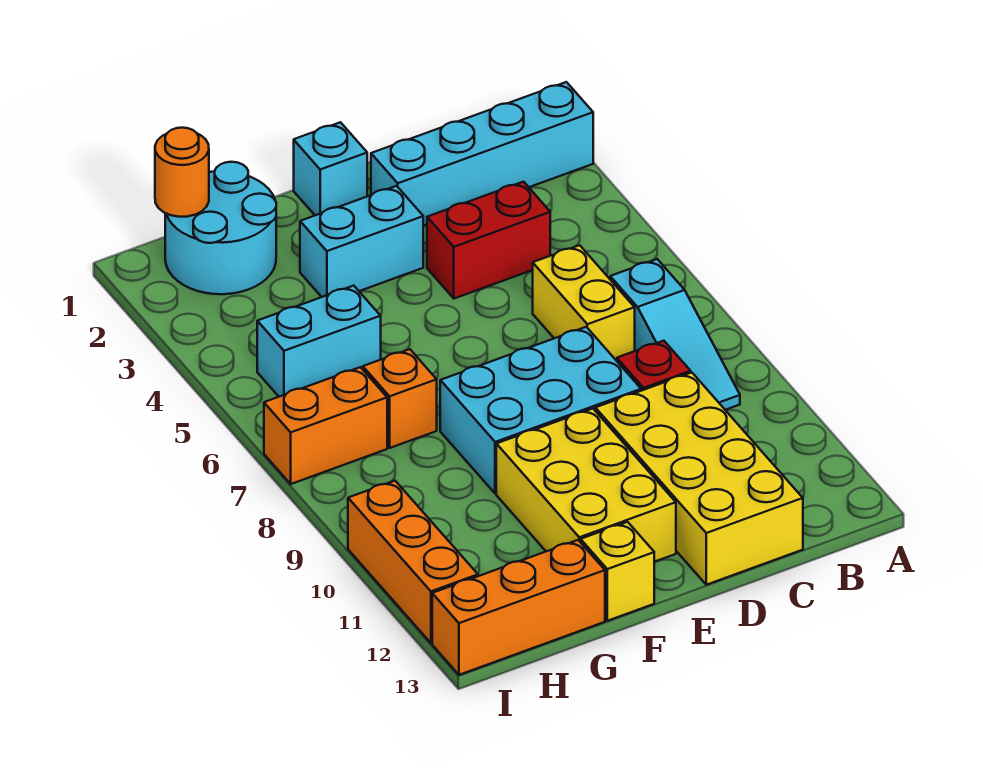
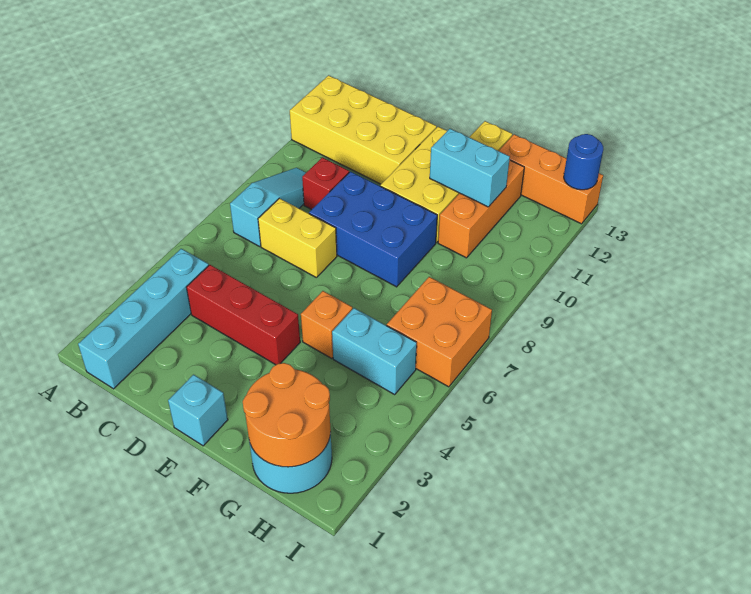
cyan brick A2:D2 level 1 -> cyan brick B1:B4 level 1
red brick C4:D4 level 1 -> red brick C4:E4 level 1
yellow brick C6:C7 level 1 -> yellow brick C7:D7 level 1
yellow brick C10:D13 level 1 -> yellow brick A11:D12 level 1
cyan brick D8:F9 level 1 -> blue brick D8:F9 level 1
cyan brick E3:F3 level 1 -> cyan brick F11:G11 level 2
orange brick G7 level 1 -> orange brick F5 level 1
orange round brick H1 level 2 -> orange round brick G1:H2 level 2
orange brick H7:I7 level 1 -> orange brick H6:I7 level 1
orange brick I10:I12 level 1 -> orange brick G10:G12 level 1
none -> blue round brick I13 level 2

